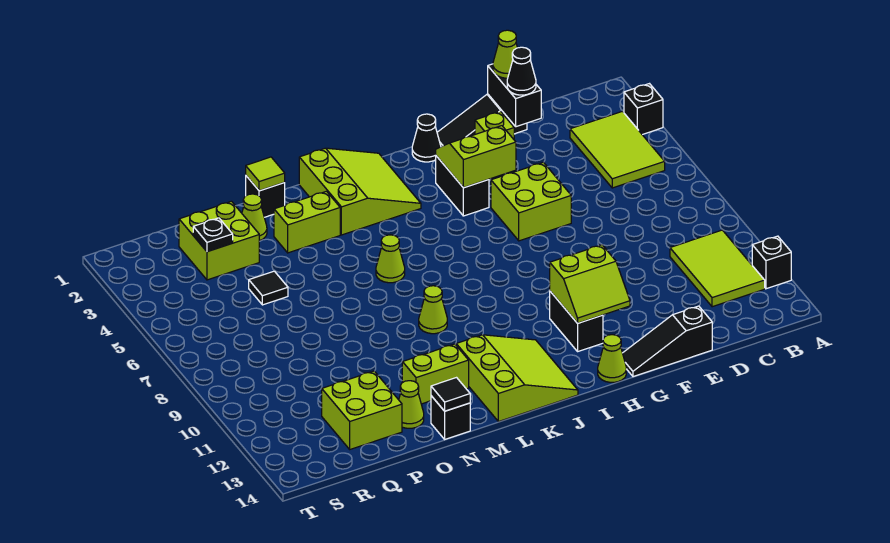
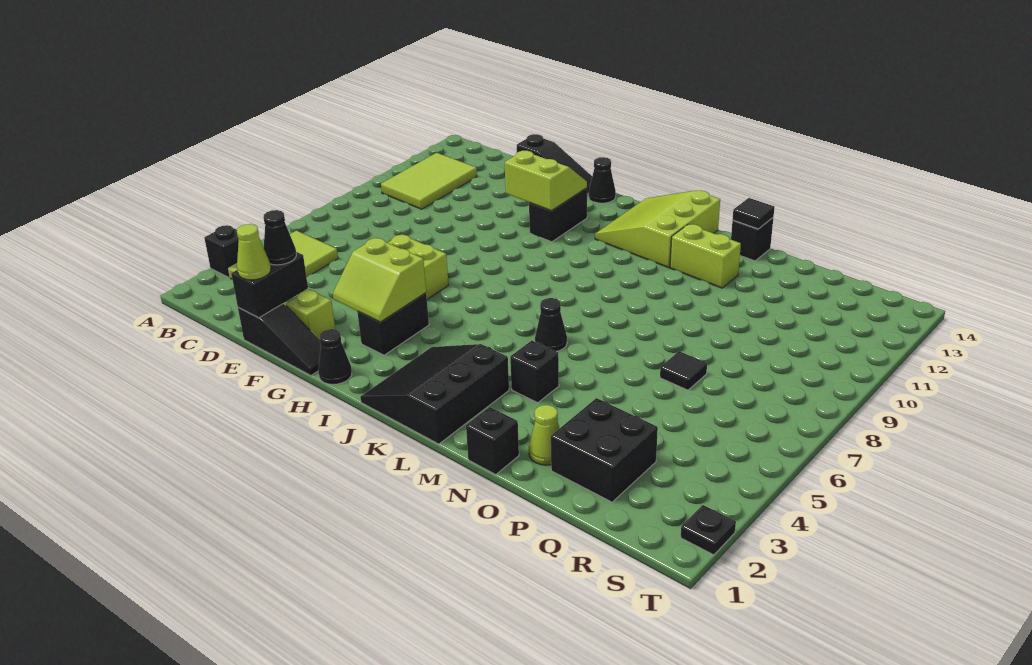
black brick A12 level 1 -> black brick M4 level 1
lime cone H14 level 1 -> black cone H14 level 1
lime slope J1:L3 level 1 top L -> black slope J1:L3 level 1 top L
lime cone L6 level 1 -> black cone L6 level 1
lime cone L9 level 1 -> none
lime brick M3:N3 level 1 -> none
lime tile N1 level 2 -> none
lime cone O13 level 1 -> none
lime brick P2:Q3 level 1 -> black brick P2:Q3 level 1
black tile P5 level 1 -> black tile P7 level 1
lime brick P12:Q13 level 1 -> none
black plate Q3 level 2 -> black plate T2 level 1

